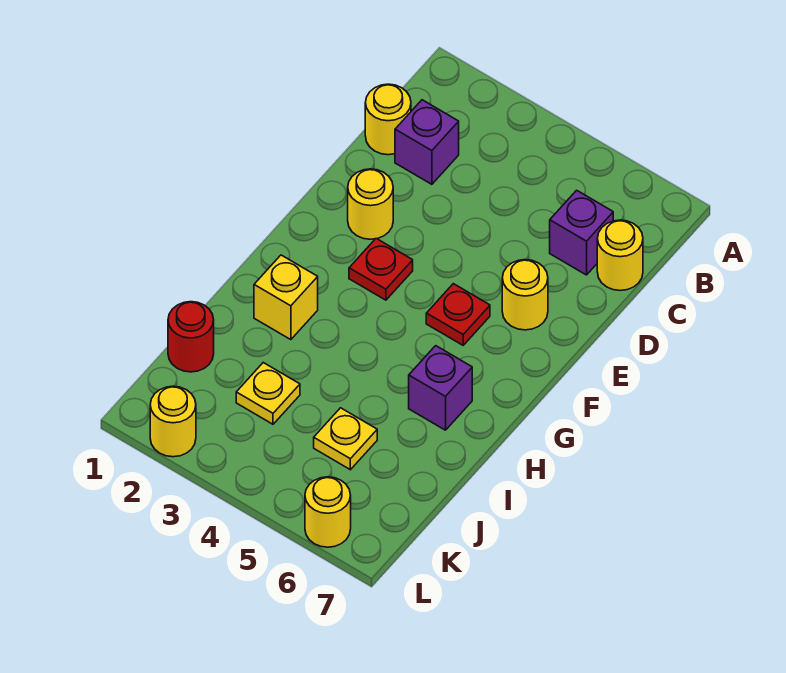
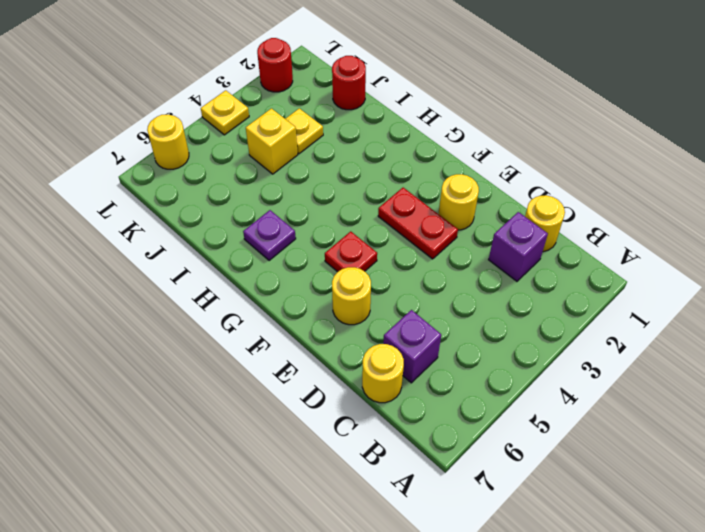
red plate F3 level 1 -> red plate E3:F3 level 1
yellow brick H2 level 1 -> yellow brick J4 level 1
purple brick H6 level 1 -> purple plate H6 level 1
yellow plate J5 level 1 -> yellow plate L4 level 1
yellow round brick L2 level 1 -> red round brick L2 level 1

